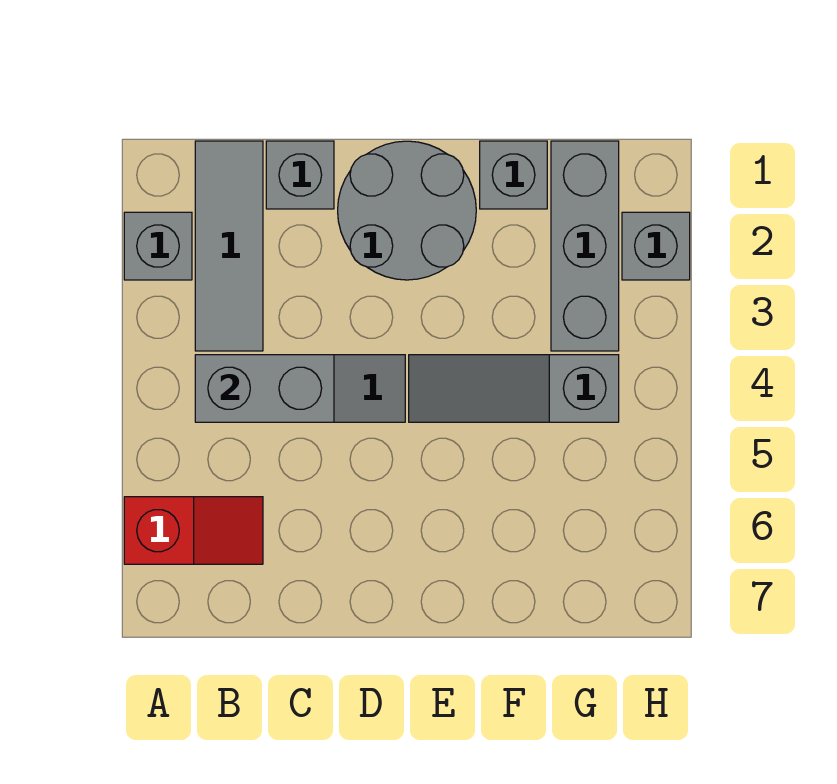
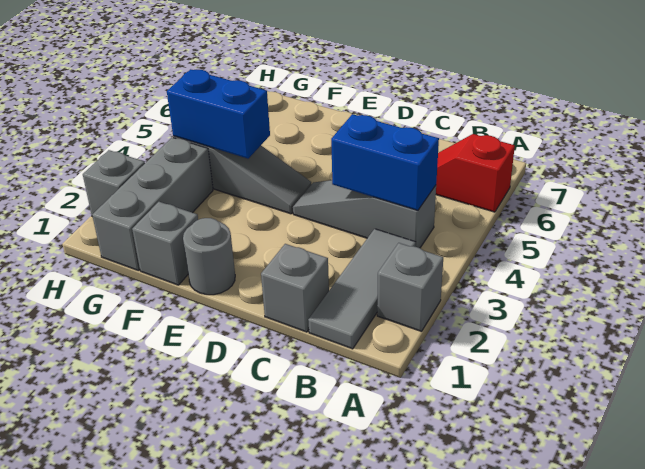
grey brick B4:C4 level 2 -> blue brick B4:C4 level 2
grey round brick D1:E2 level 1 -> grey round brick E1 level 1
none -> blue brick F4:G4 level 2

